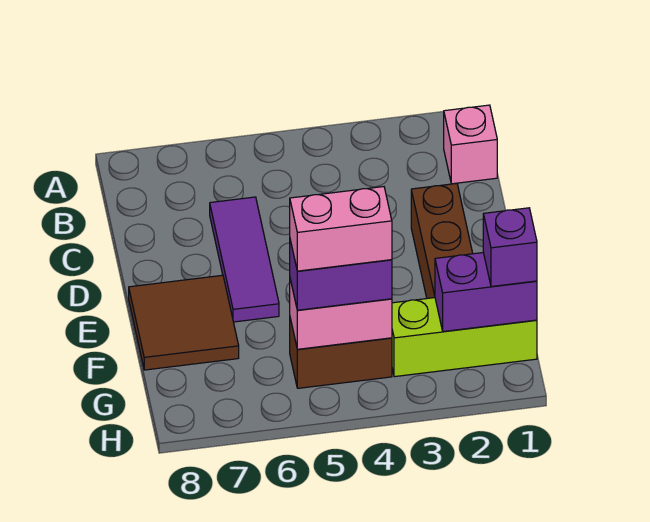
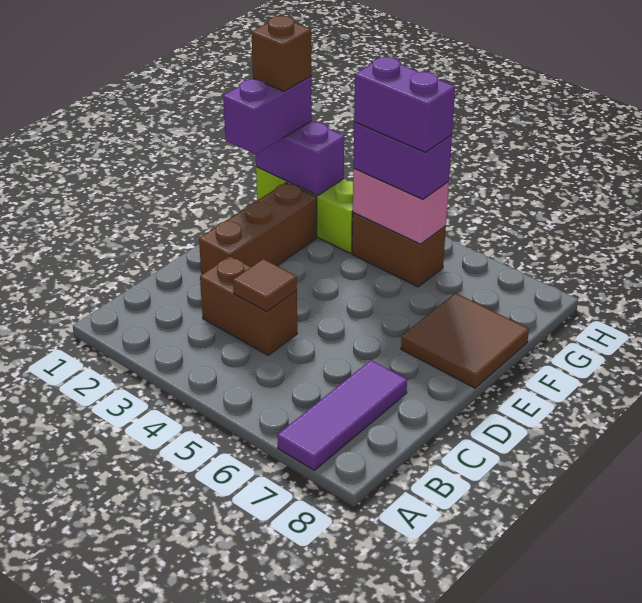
pink brick B1 level 1 -> none
none -> brown brick C3:C4 level 1
none -> brown tile C4 level 2
purple tile C6:E6 level 1 -> purple tile A7:C7 level 1
purple brick G1 level 3 -> purple brick F1:G1 level 3
none -> brown brick G1 level 4
pink brick G4:G5 level 4 -> purple brick G4:G5 level 4

